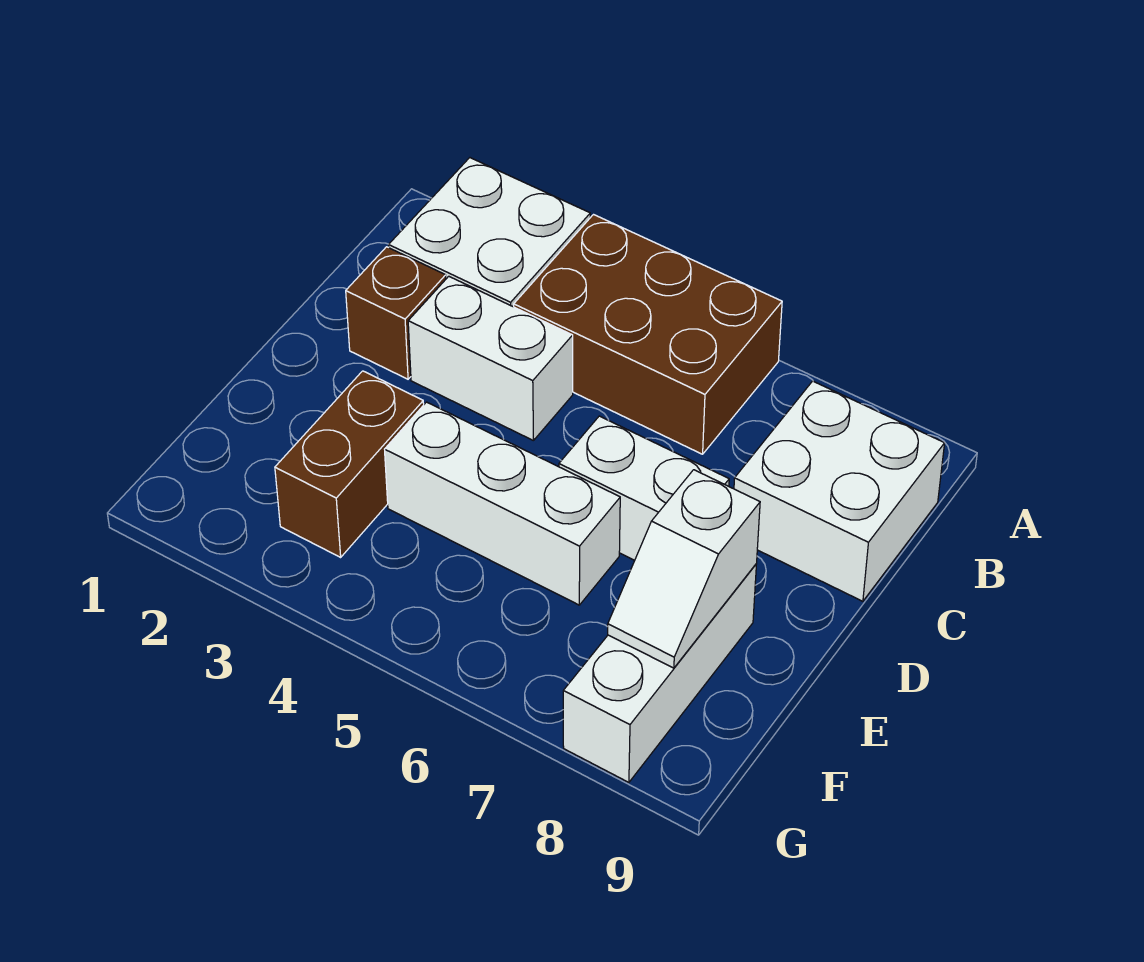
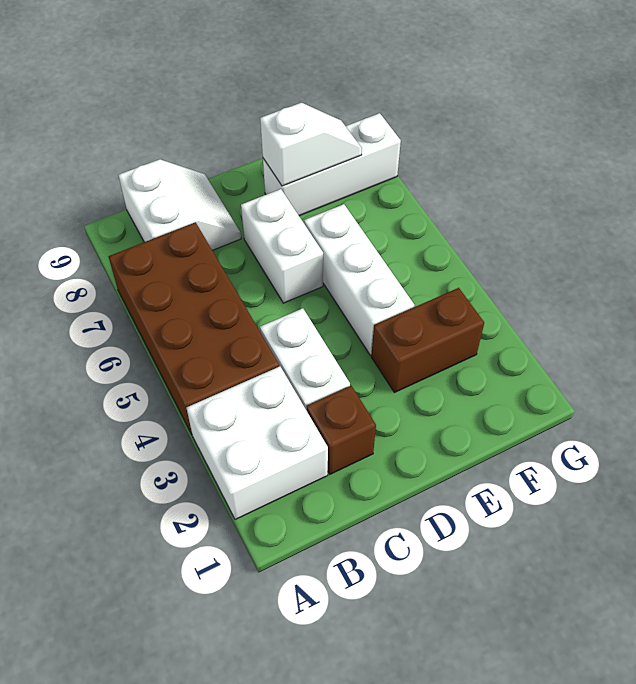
brown brick A4:B6 level 1 -> brown brick A4:B7 level 1
white brick B8:C9 level 1 -> white slope B8:C9 level 1 top B

